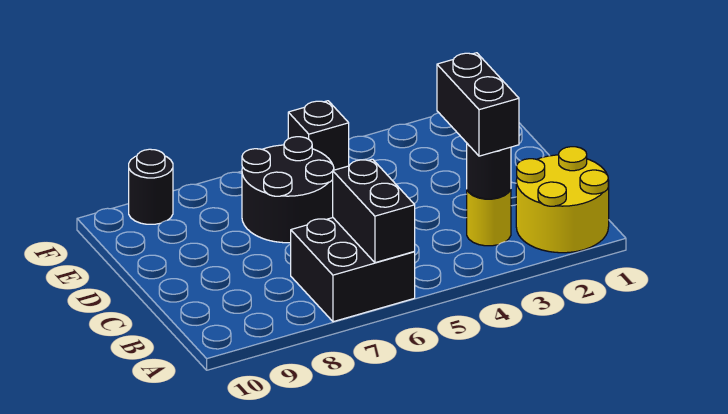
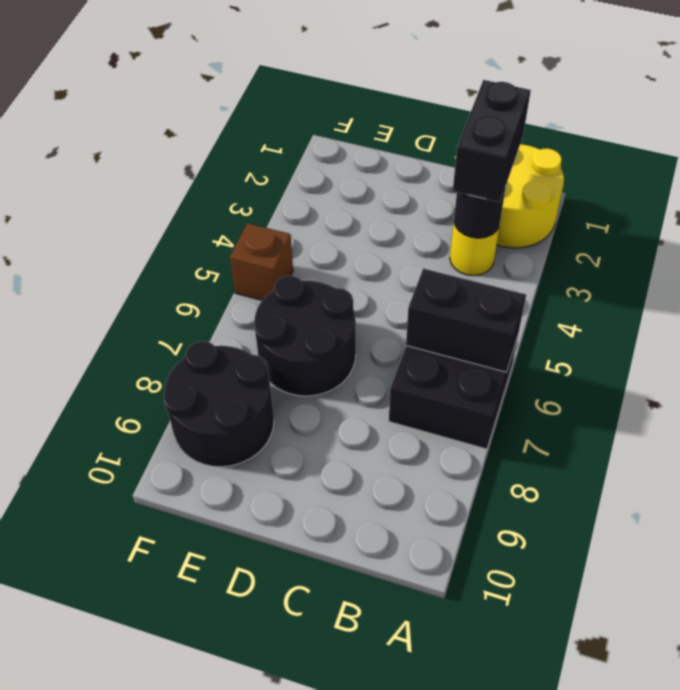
black brick B3:C3 level 3 -> black brick B2:B3 level 3
black brick F5 level 1 -> brown brick F5 level 1
black round brick F9 level 1 -> black round brick E8:F9 level 1

